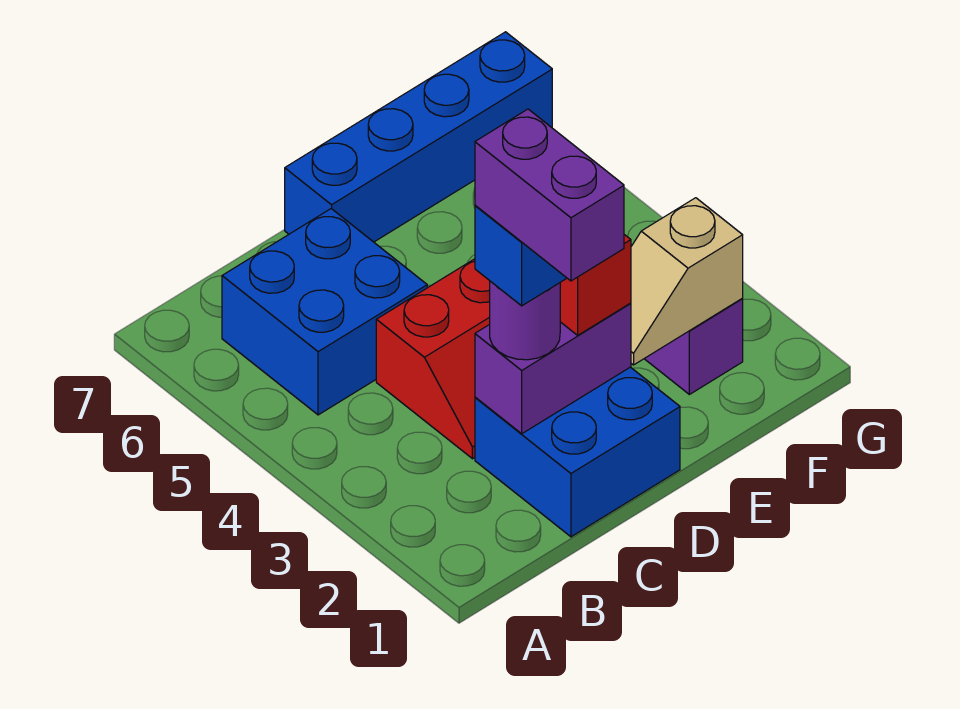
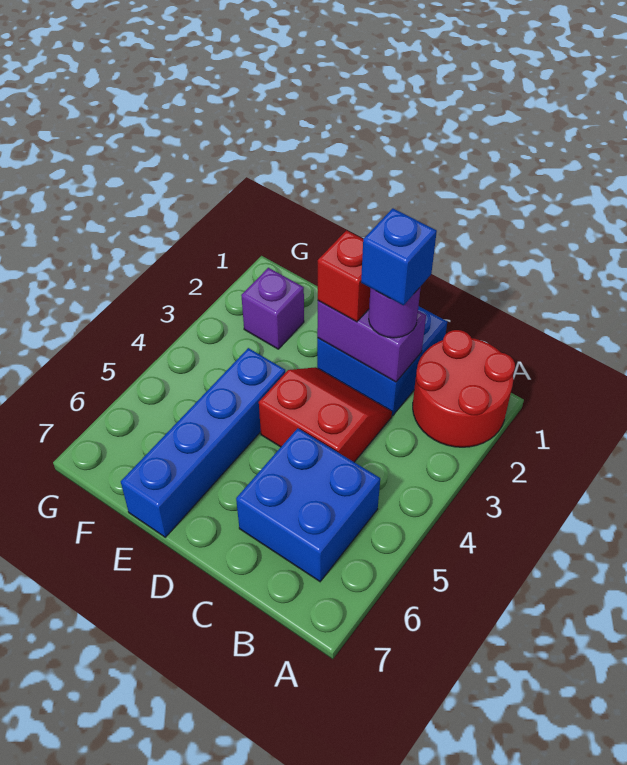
none -> red round brick A1:B2 level 1
purple brick C1:C2 level 5 -> none
blue brick D7:G7 level 1 -> blue brick E4:E7 level 1
tan slope E2:F2 level 2 top F -> none

